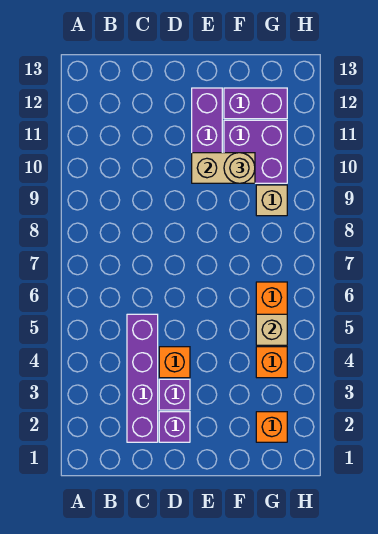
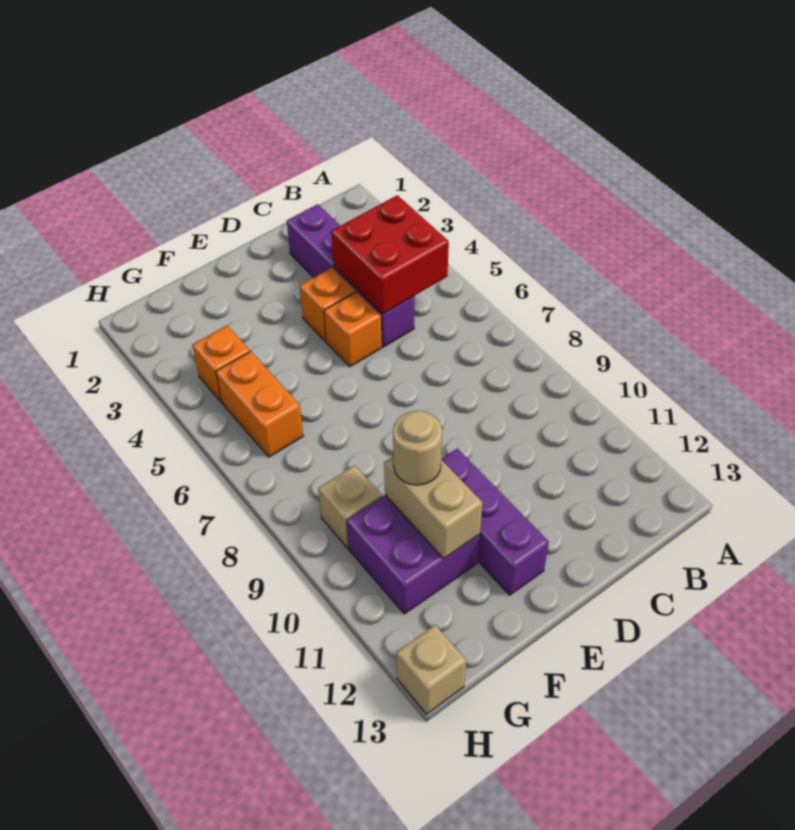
none -> red brick B4:C5 level 2
purple brick D2 level 1 -> none
purple brick D3 level 1 -> none
tan brick E10:F10 level 2 -> tan brick F10:F11 level 2
purple brick F12:G12 level 1 -> none
orange brick G2 level 1 -> orange brick D5 level 1
tan brick G5 level 2 -> tan brick H13 level 1

